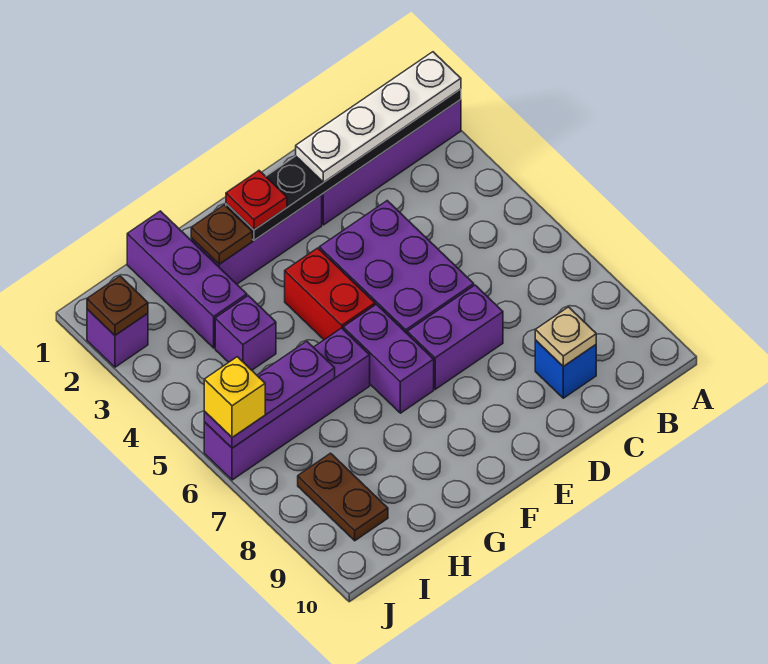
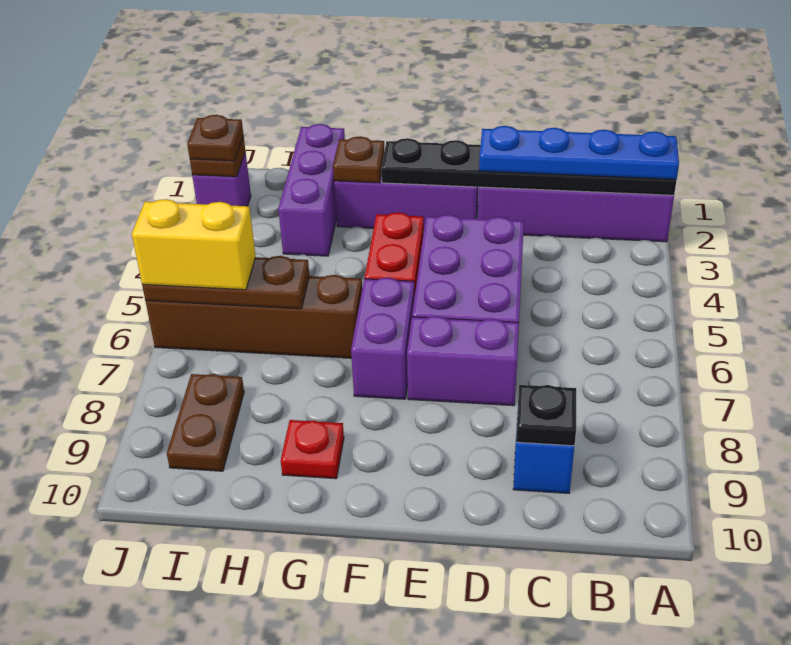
white plate A2:D2 level 3 -> blue plate A2:D2 level 3
tan plate C9 level 2 -> black plate C9 level 2
red plate F2 level 3 -> red plate G9 level 1
purple brick G6:J6 level 1 -> brown brick G6:J6 level 1
purple brick H4 level 1 -> none
purple plate H6:J6 level 2 -> brown plate H6:J6 level 2
none -> brown plate J2 level 3
yellow brick J6 level 3 -> yellow brick I6:J6 level 3

